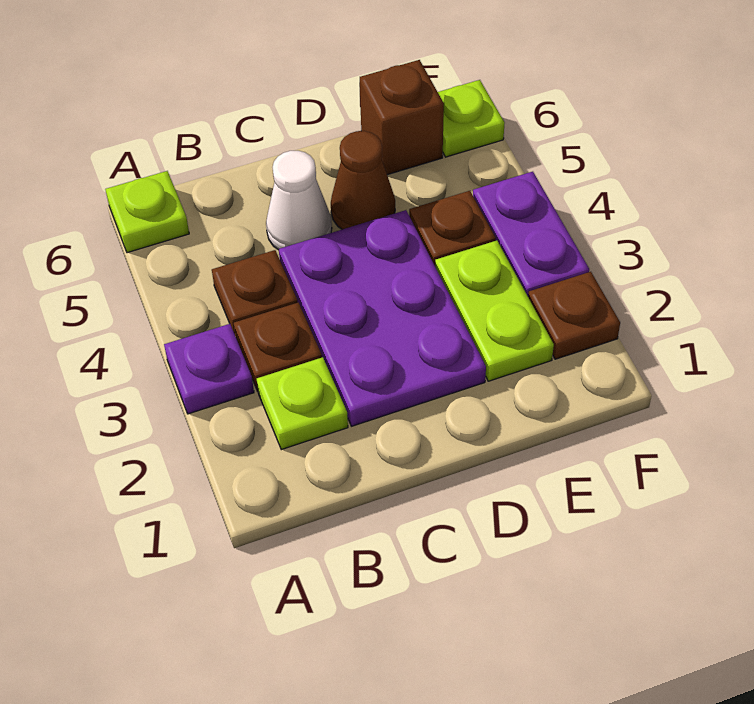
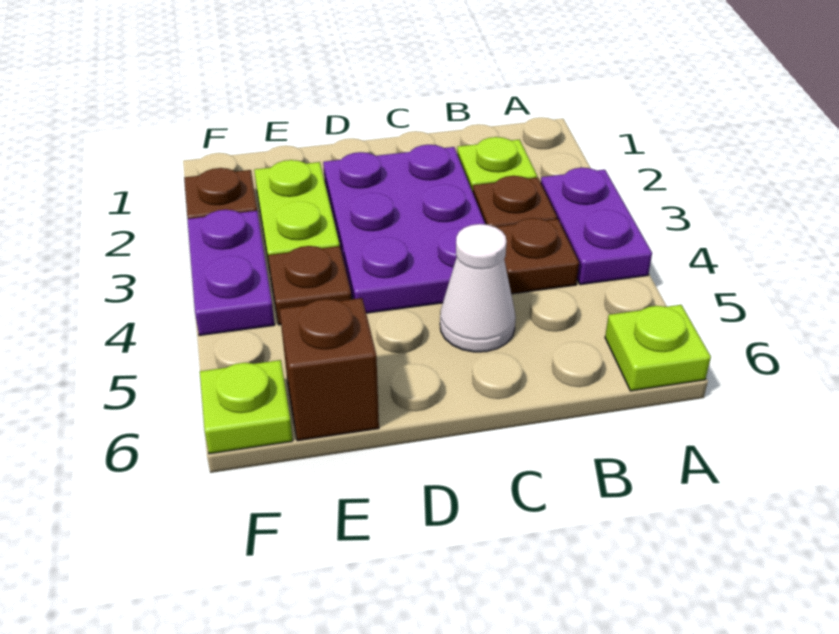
purple plate A3 level 1 -> purple plate A3:A4 level 1
brown cone D5 level 1 -> none

